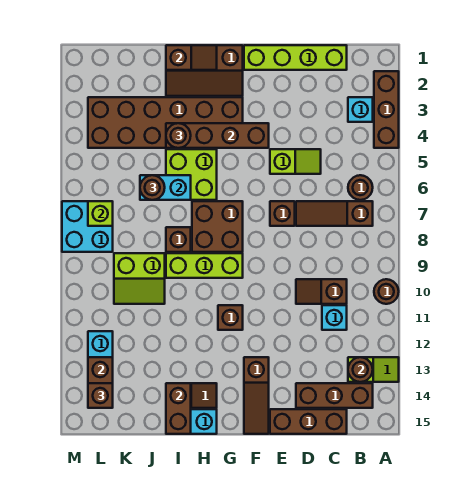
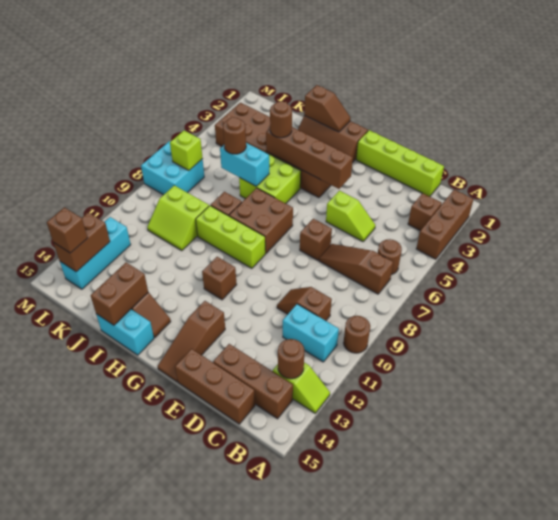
cyan brick B3 level 1 -> brown brick B3 level 1
cyan brick C11 level 1 -> cyan brick B11:C11 level 1

